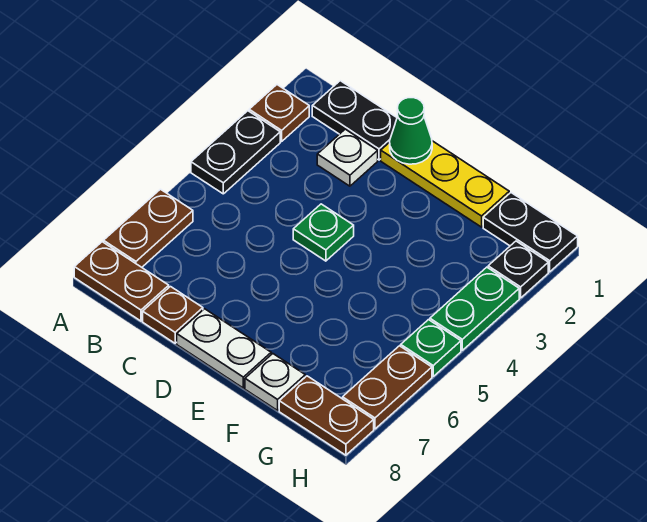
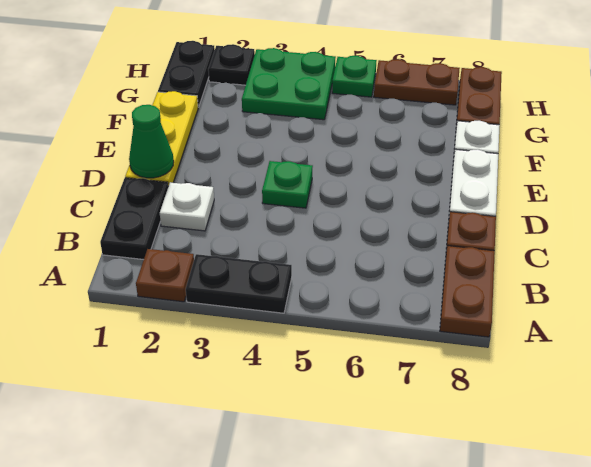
brown plate A6:A7 level 1 -> none
green plate H3:H4 level 1 -> green plate G3:H4 level 1

